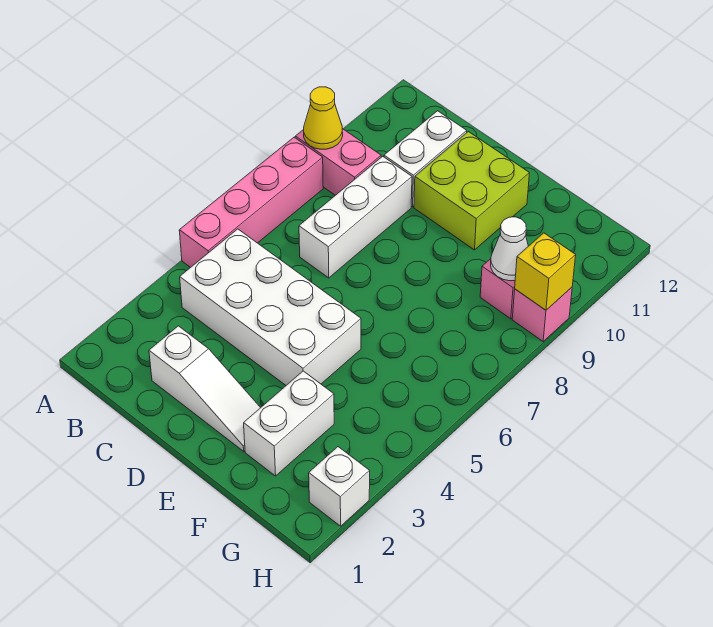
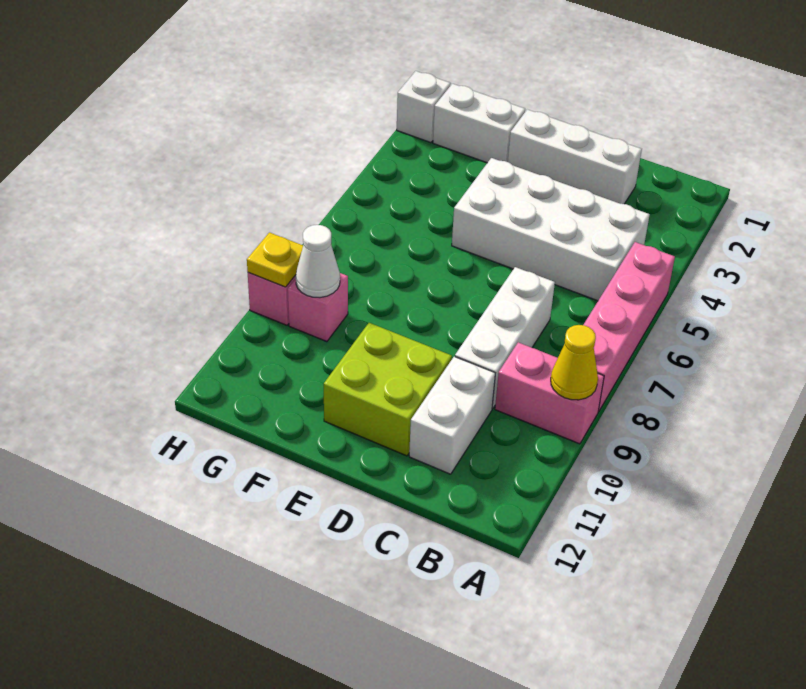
white slope C2:E2 level 1 top C -> white brick C2:E2 level 1
white brick F2:F3 level 1 -> white brick F2:G2 level 1
yellow brick H9 level 2 -> yellow plate H9 level 2

